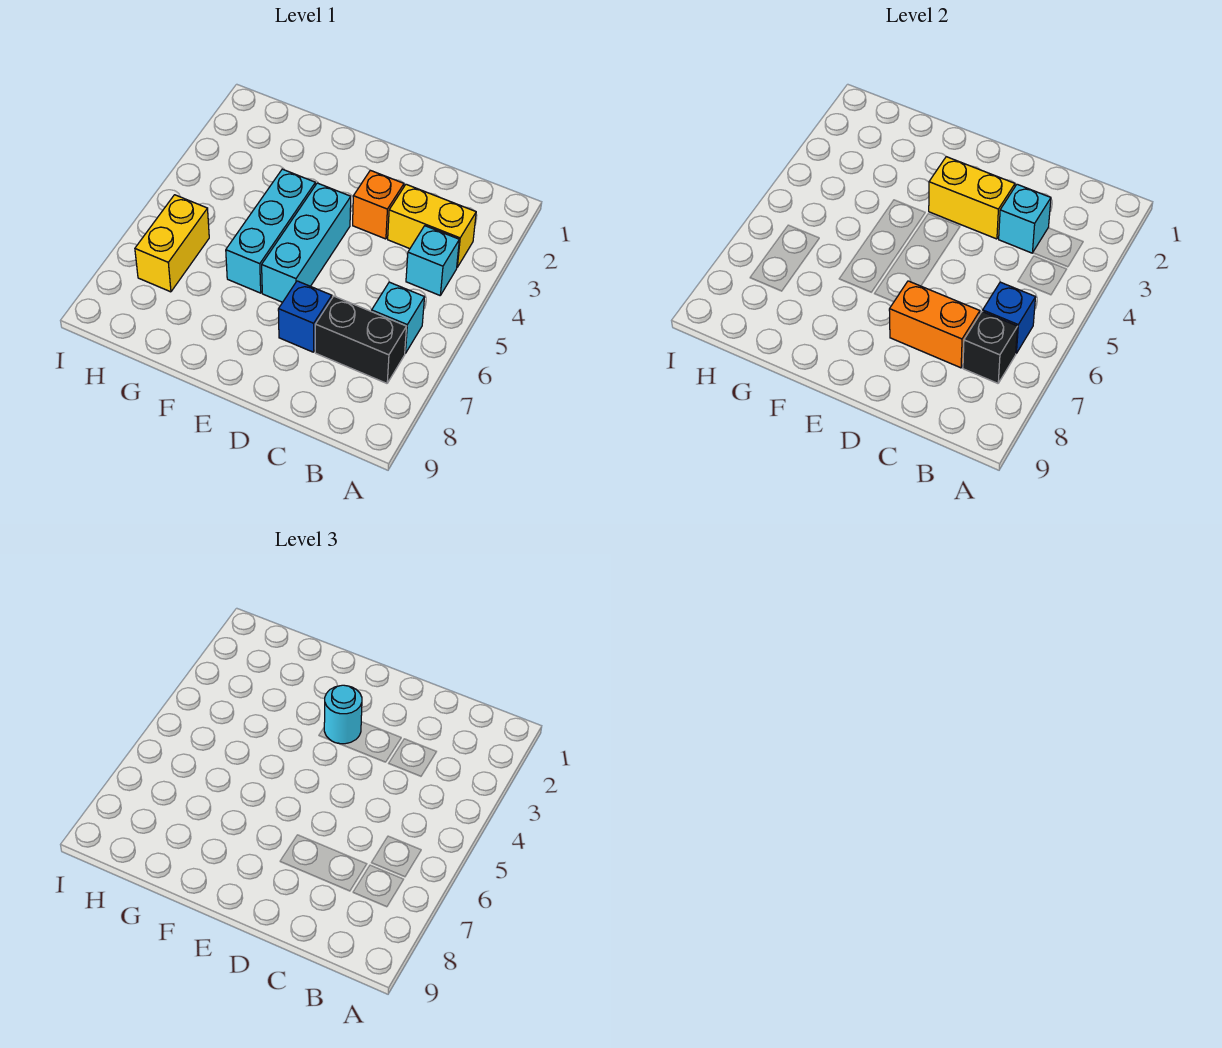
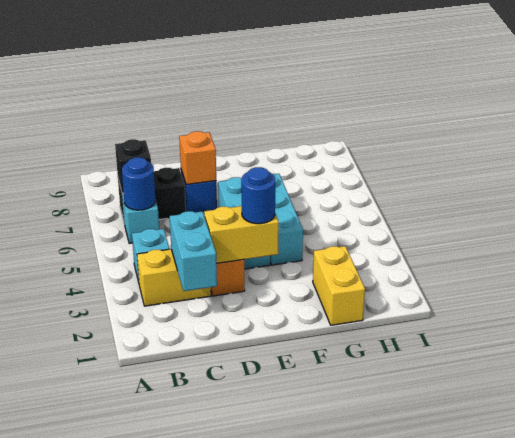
blue brick B6 level 2 -> blue round brick B6 level 2
cyan brick C3 level 2 -> cyan brick C2:C3 level 2
orange brick C7:D7 level 2 -> orange brick D7 level 2
cyan round brick E3 level 3 -> blue round brick E3 level 3
yellow brick H6:H7 level 1 -> yellow brick G1:G2 level 1

